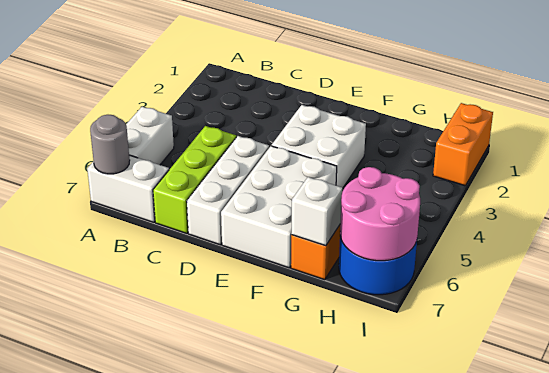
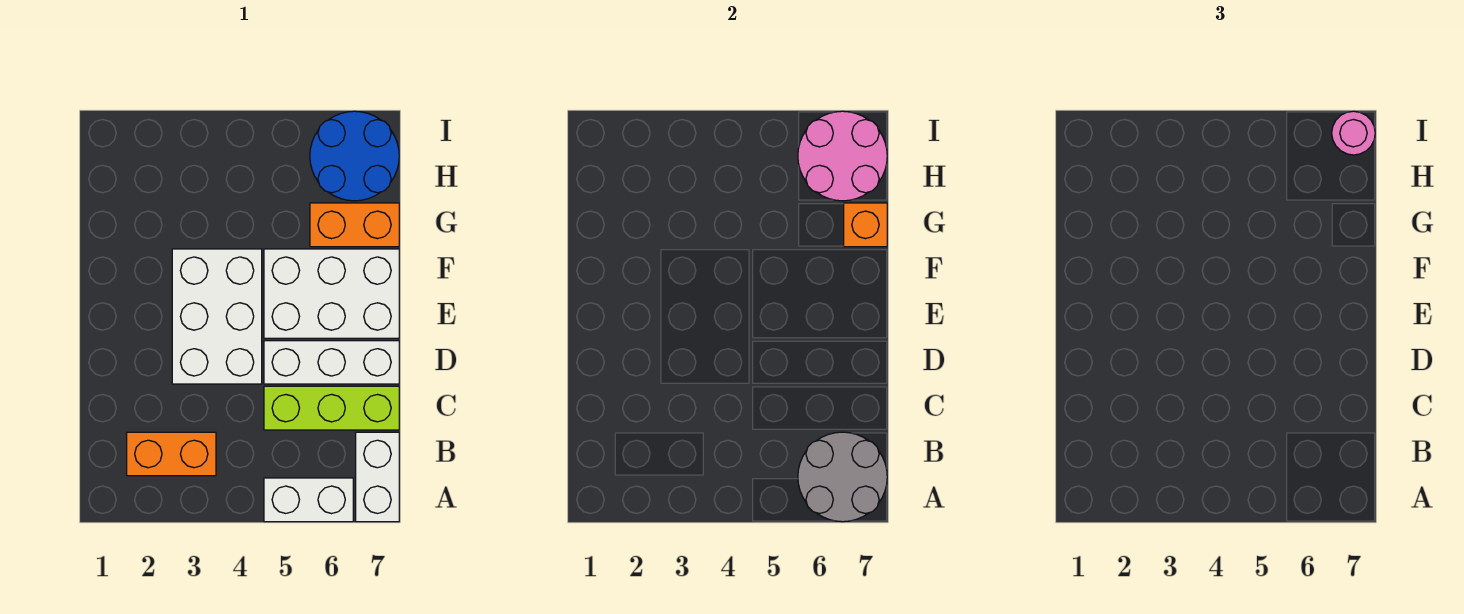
grey round brick A7 level 2 -> grey round brick A6:B7 level 2
white brick E3:F4 level 1 -> white brick D3:F4 level 1
white brick G7 level 2 -> orange brick G7 level 2
orange brick I1:I2 level 1 -> orange brick B2:B3 level 1
none -> pink round brick I7 level 3

